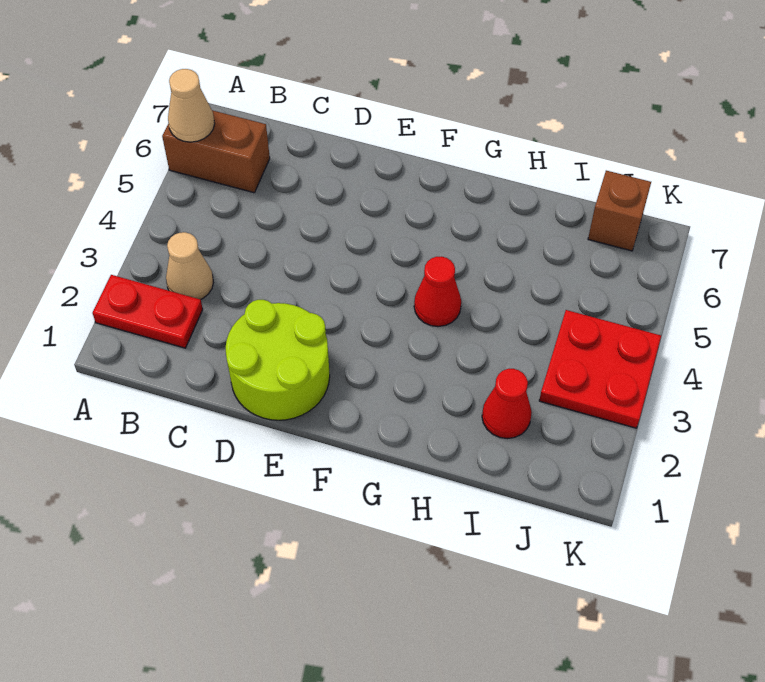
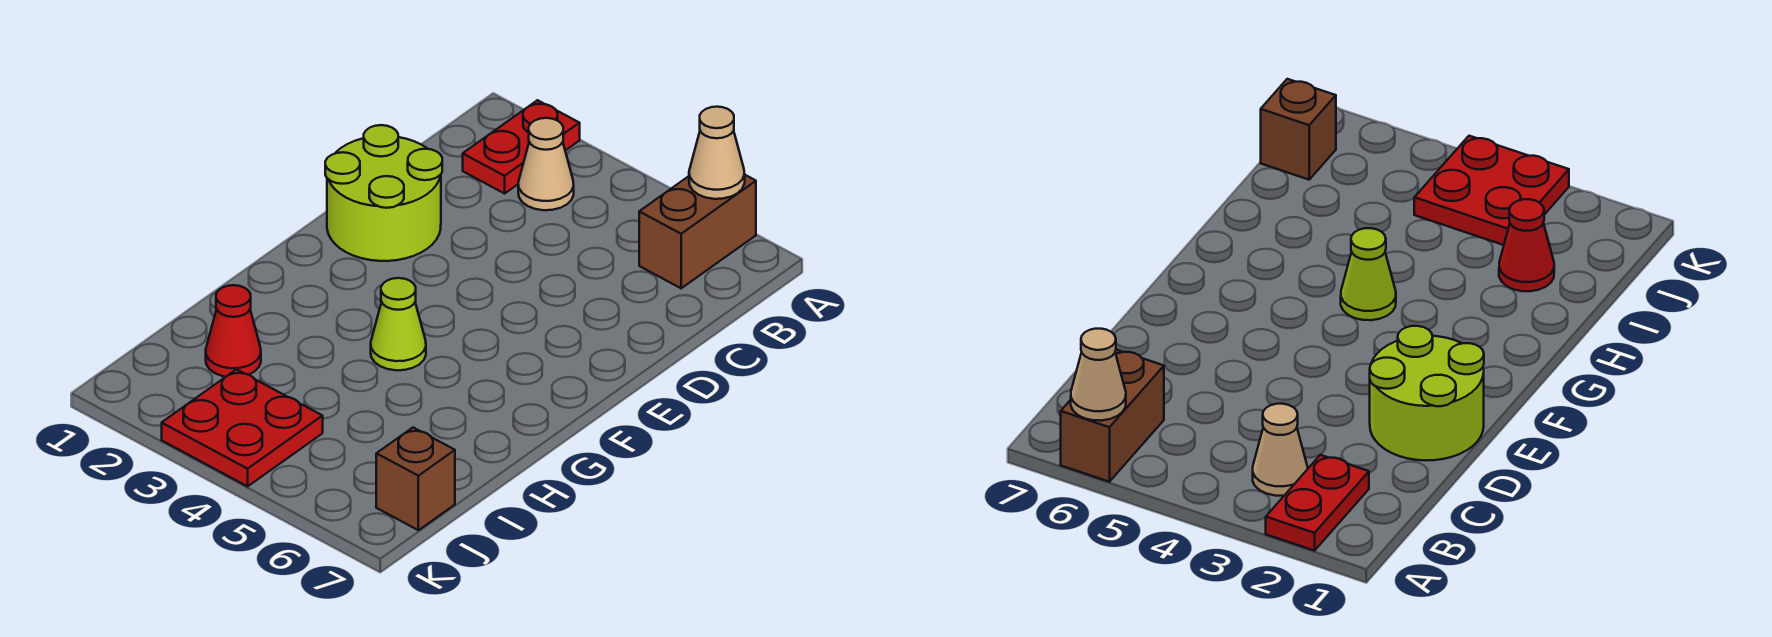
red cone G4 level 1 -> lime cone G4 level 1

